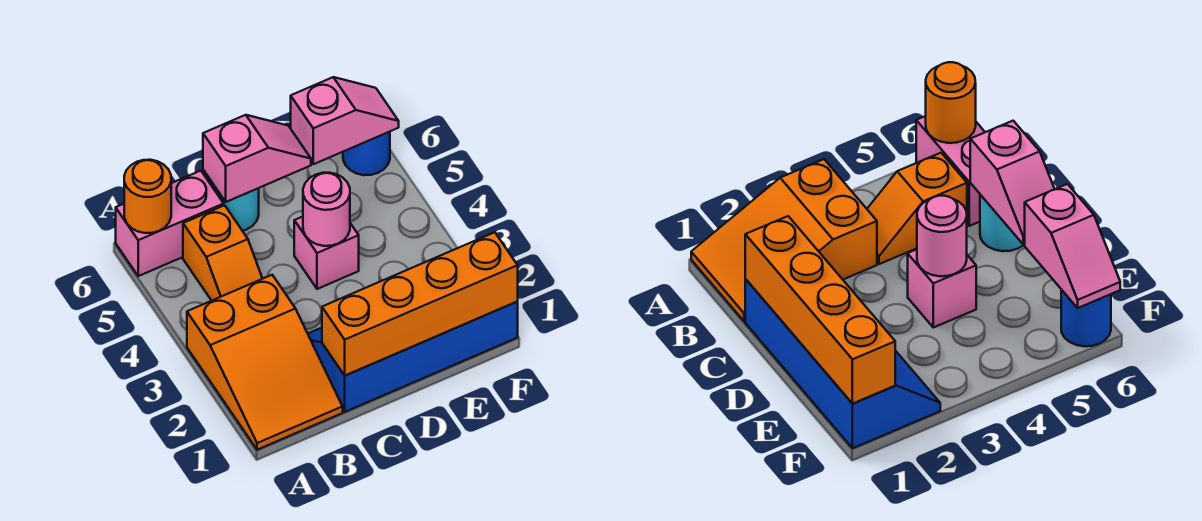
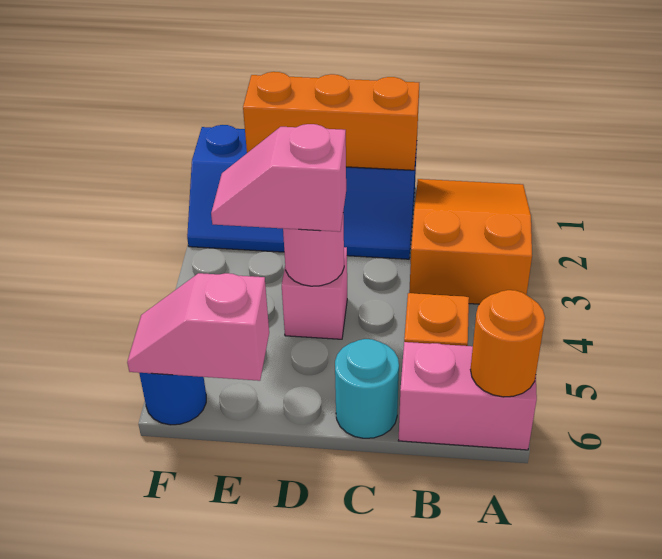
orange brick C1:F1 level 2 -> orange brick C1:E1 level 2
pink slope C6:D6 level 2 top C -> pink slope D4:E4 level 3 top D

